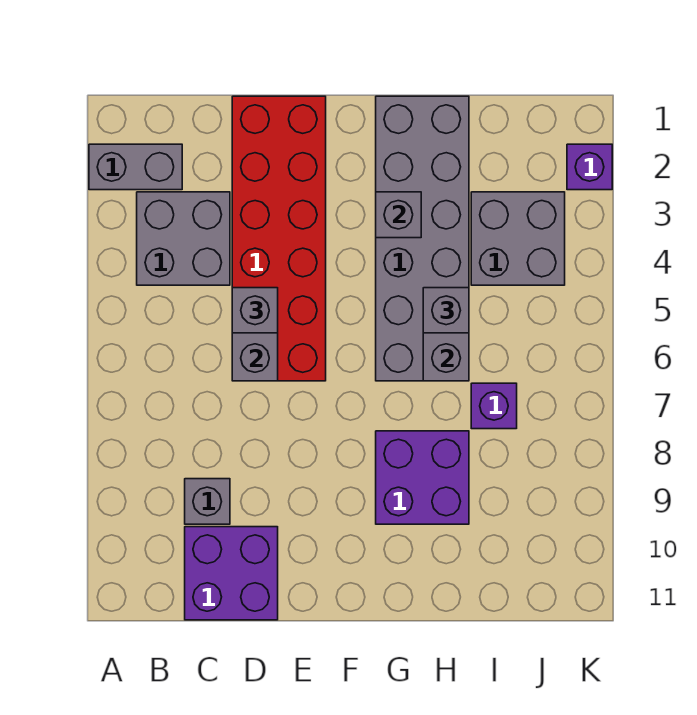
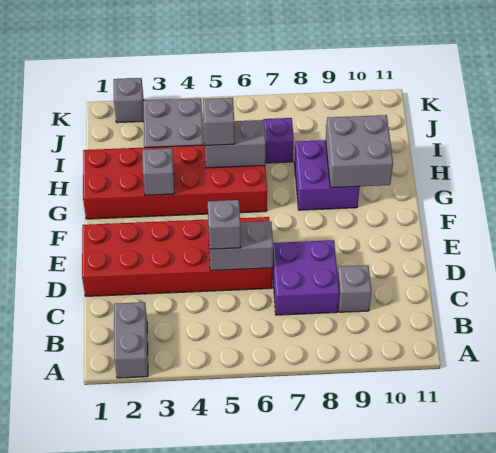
grey brick B3:C4 level 1 -> grey brick G9:H10 level 2
purple brick C10:D11 level 1 -> purple brick C7:D8 level 1
grey brick G1:H6 level 1 -> red brick G1:H6 level 1
purple brick K2 level 1 -> grey brick K2 level 1

